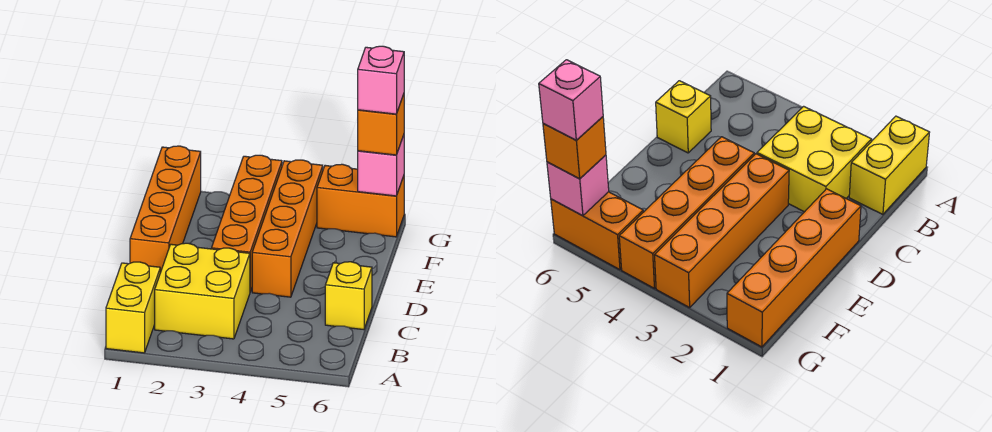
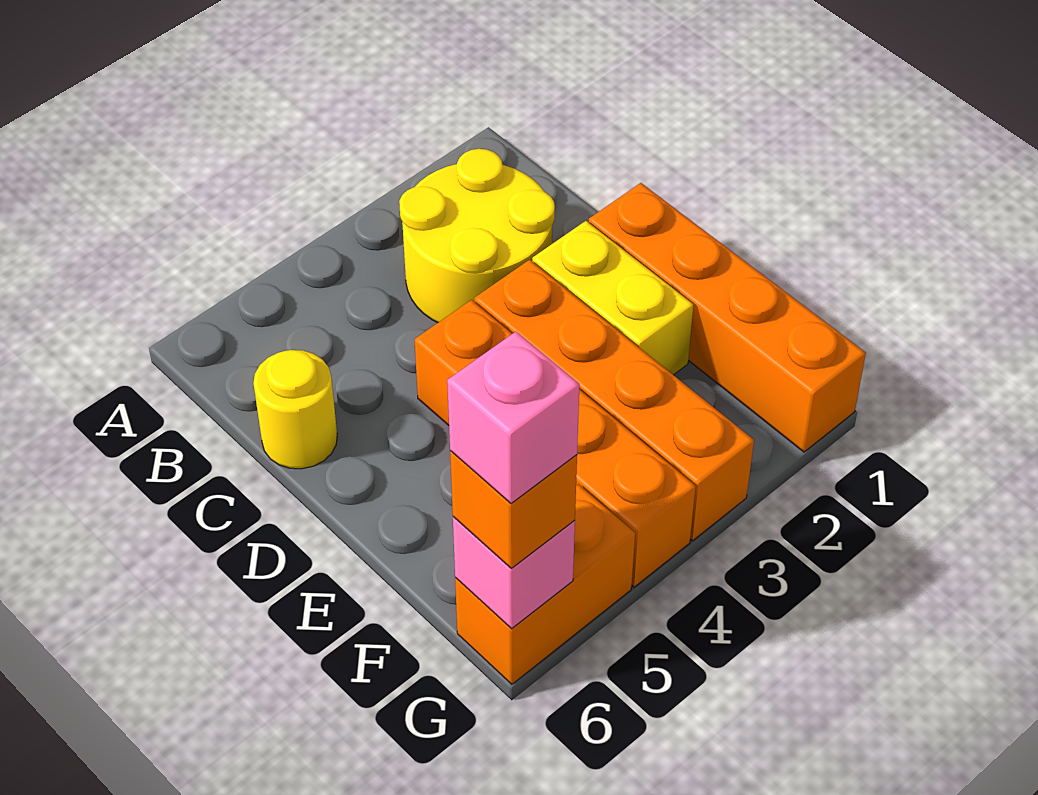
yellow brick A1:B1 level 1 -> yellow brick D2:E2 level 1
yellow brick B2:C3 level 1 -> yellow round brick B2:C3 level 1
yellow brick C6 level 1 -> yellow round brick C6 level 1

